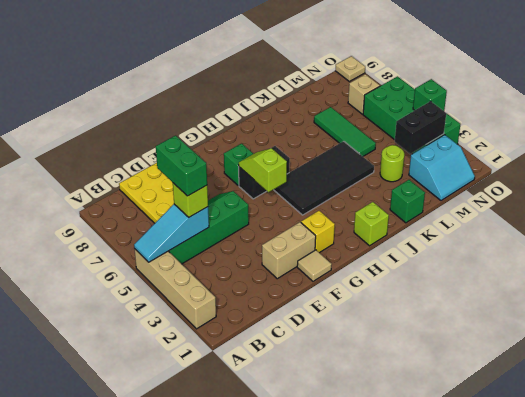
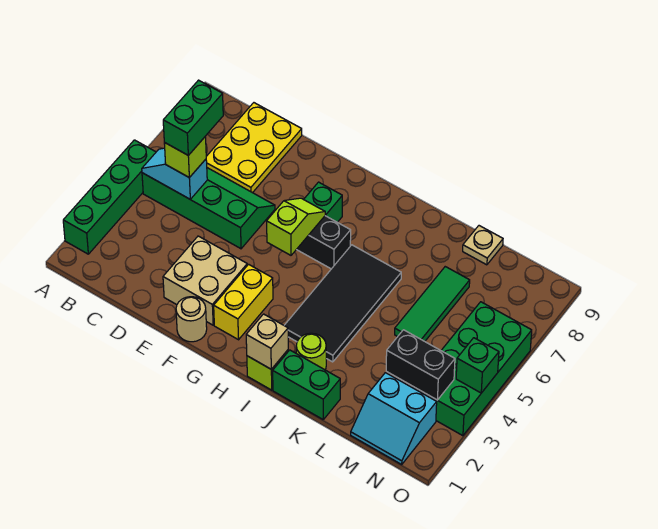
tan brick A2:A5 level 1 -> green brick A2:A5 level 1
cyan slope A5:C5 level 2 top C -> cyan slope B5:C5 level 2 top C
tan brick E2:F2 level 1 -> tan brick E2:F3 level 1
tan tile F1 level 1 -> tan round brick F1 level 1
yellow brick G2 level 1 -> yellow brick G2:G3 level 1
black tile H4:K5 level 1 -> black tile I3:J6 level 1
green brick K1 level 1 -> green brick J1:K1 level 1
lime round brick L3 level 1 -> lime round brick J2 level 1
tan brick N7 level 1 -> tan brick I1 level 2
tan plate O9 level 1 -> tan plate L9 level 1

